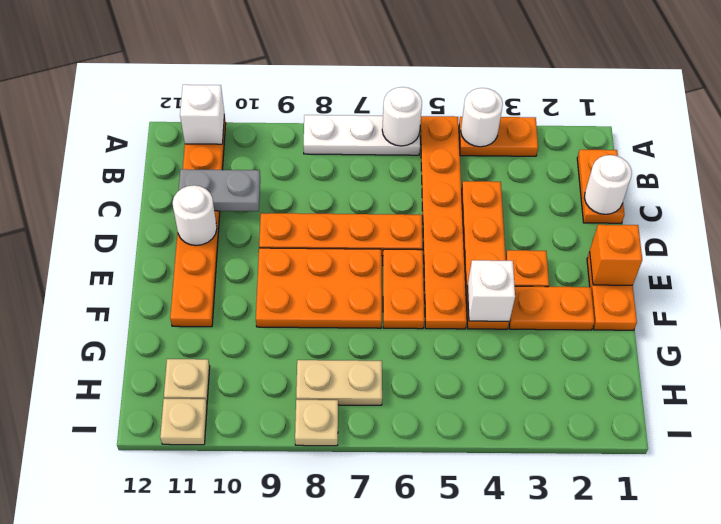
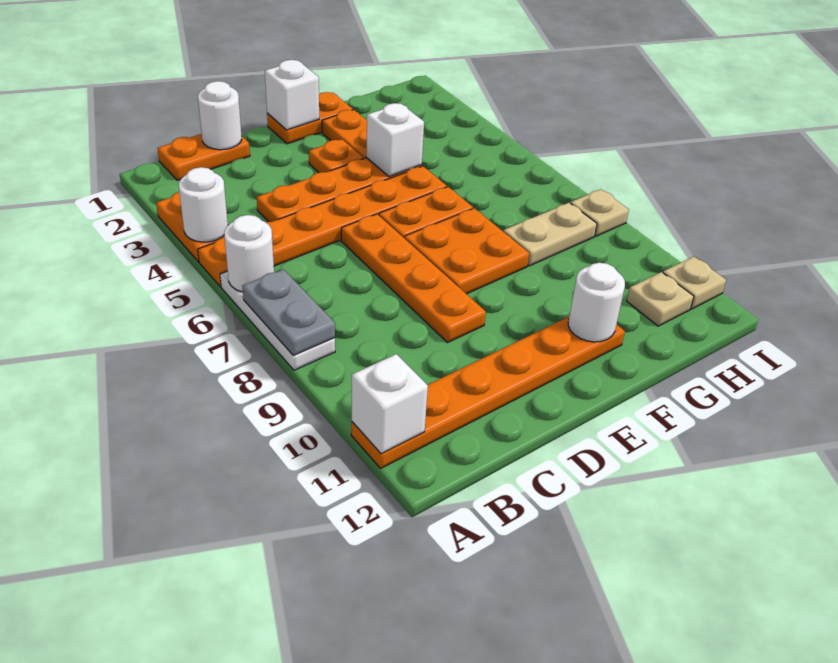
grey plate C10:C11 level 2 -> grey plate A7:A8 level 2
white round brick D11 level 2 -> white round brick F11 level 2
orange brick E1 level 2 -> white brick E1 level 2
orange plate E7:F9 level 1 -> orange plate E7:F8 level 1
tan plate H7:H8 level 1 -> tan plate G8:H8 level 1

